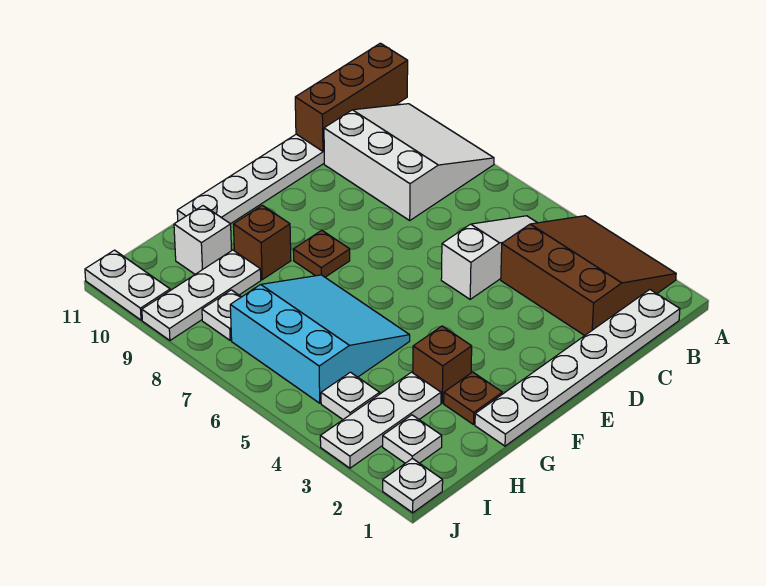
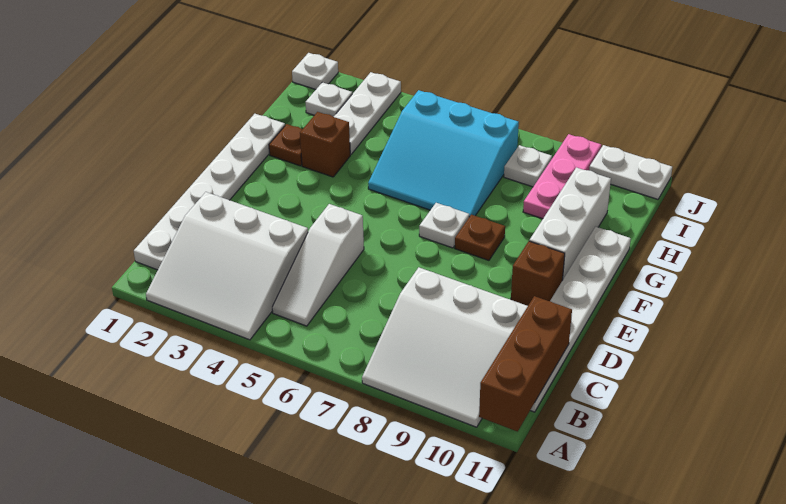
brown slope A2:C4 level 1 top C -> white slope A2:C4 level 1 top C
brown brick G9 level 1 -> brown brick E10 level 1
white plate H9:J9 level 1 -> pink plate H9:J9 level 1
white brick H10 level 1 -> white brick F10:H10 level 1
white plate I4 level 1 -> white plate F7 level 1

